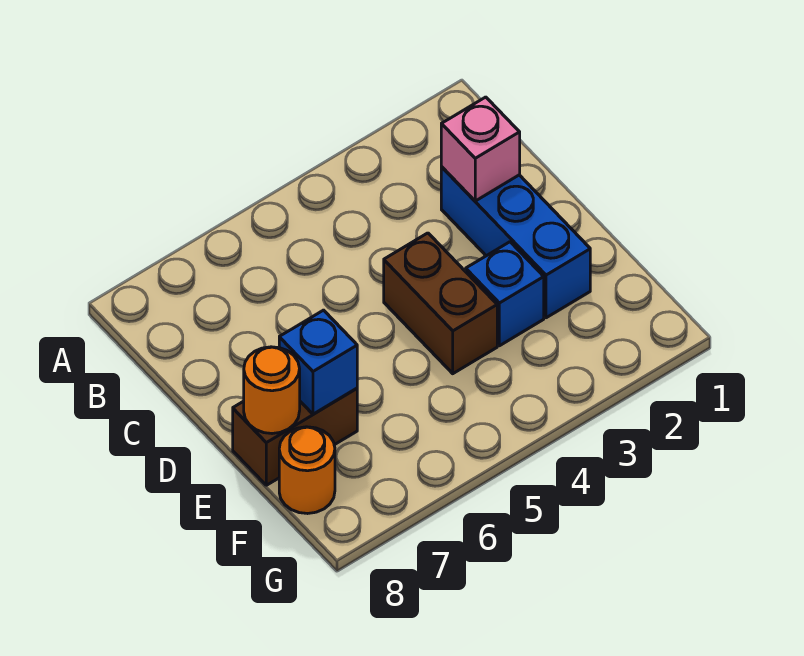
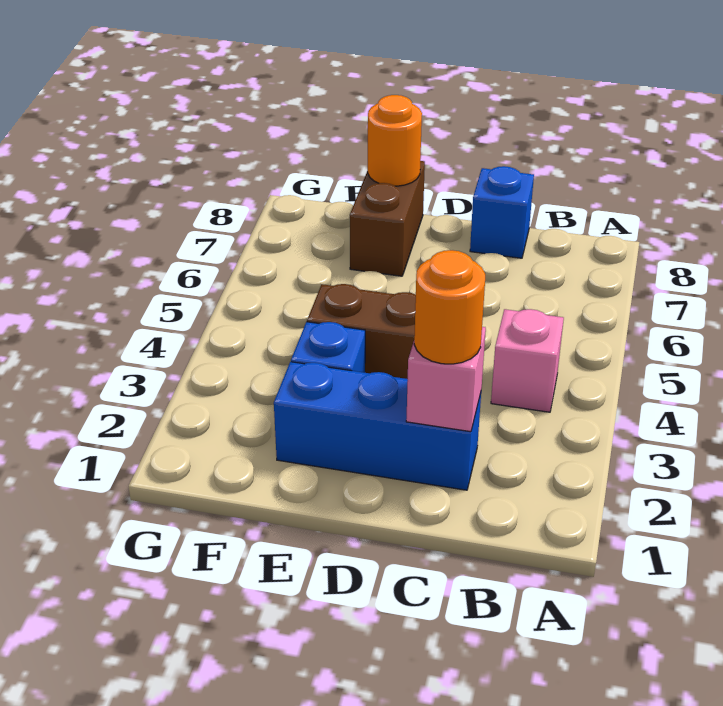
none -> pink brick B4 level 1
blue brick E7 level 2 -> blue brick C8 level 1
orange round brick F8 level 1 -> orange round brick C2 level 3

